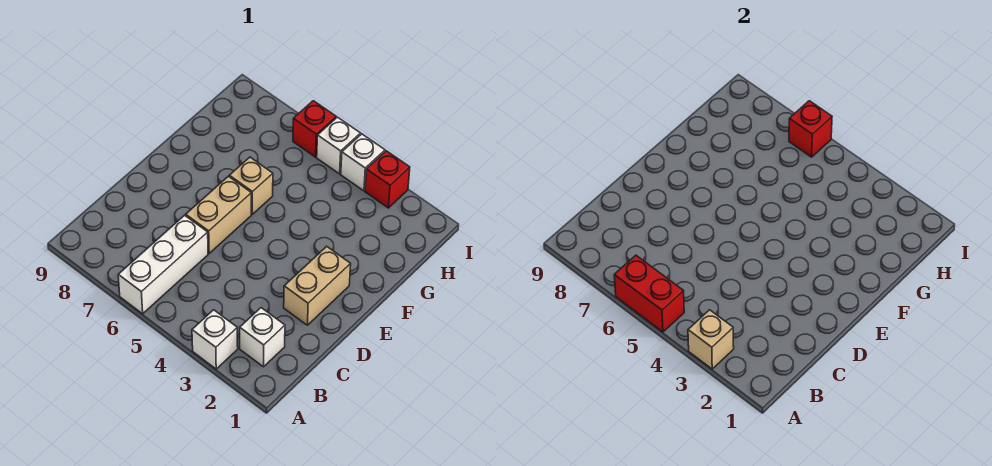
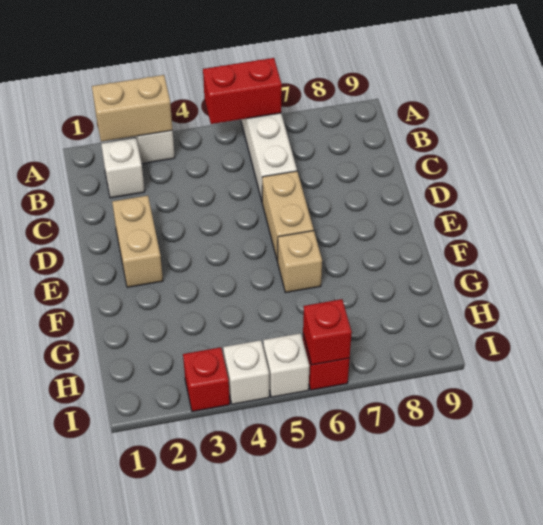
tan brick A3 level 2 -> tan brick A2:A3 level 2

